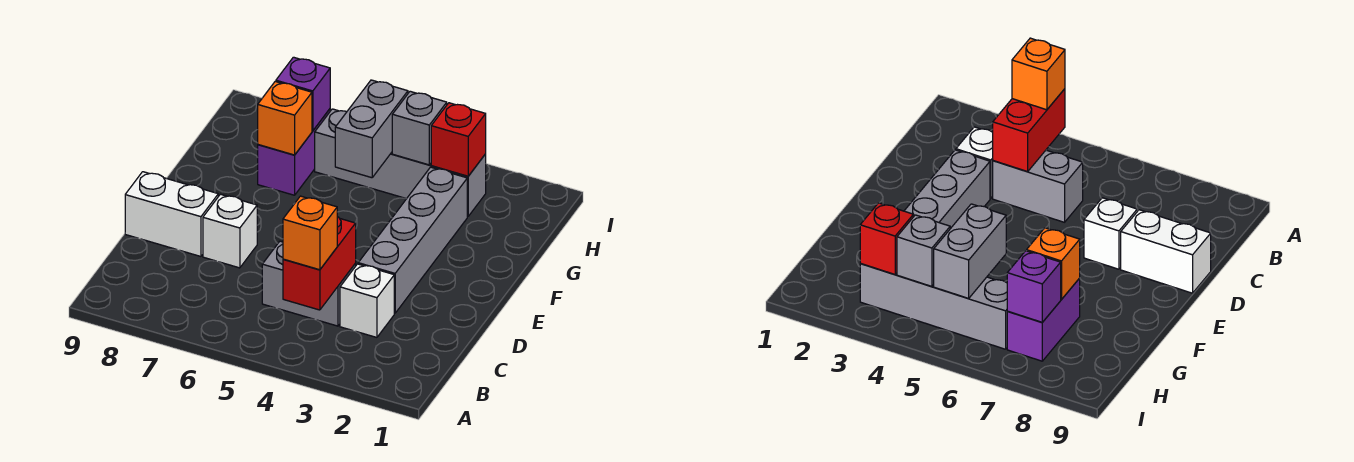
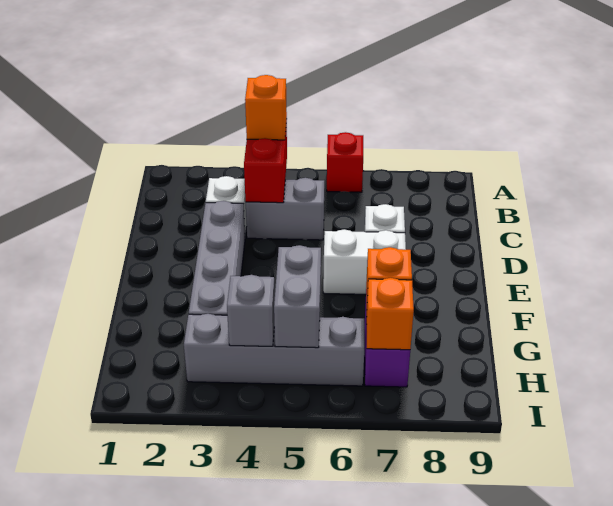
white brick D8:D9 level 1 -> white brick E6:E7 level 1
red brick H3 level 2 -> red brick A6 level 1
purple brick H7 level 2 -> orange brick H7 level 2

